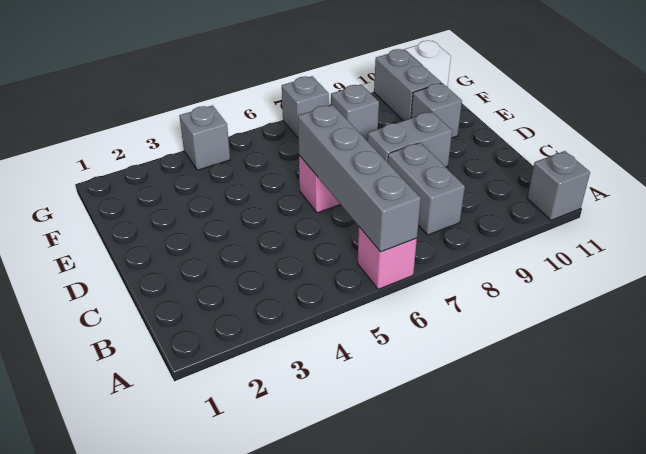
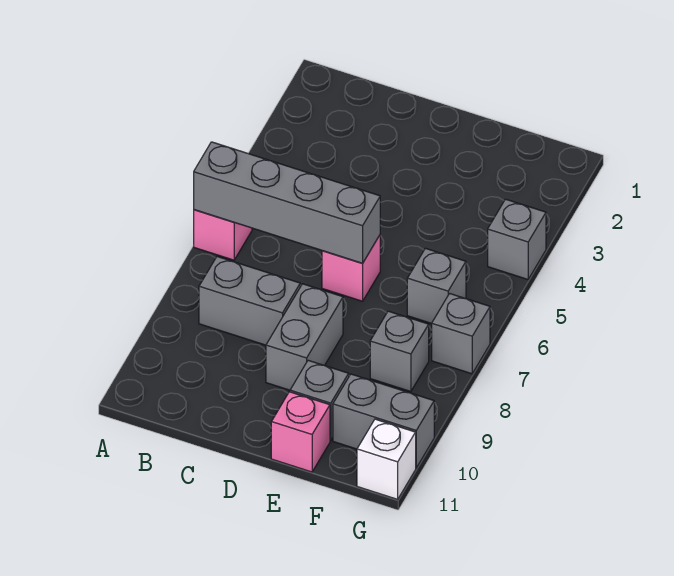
grey brick A11 level 1 -> grey brick F6 level 1
none -> pink brick E11 level 1

